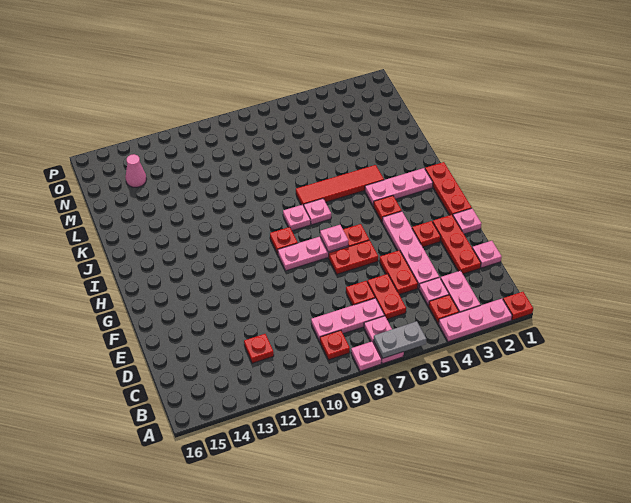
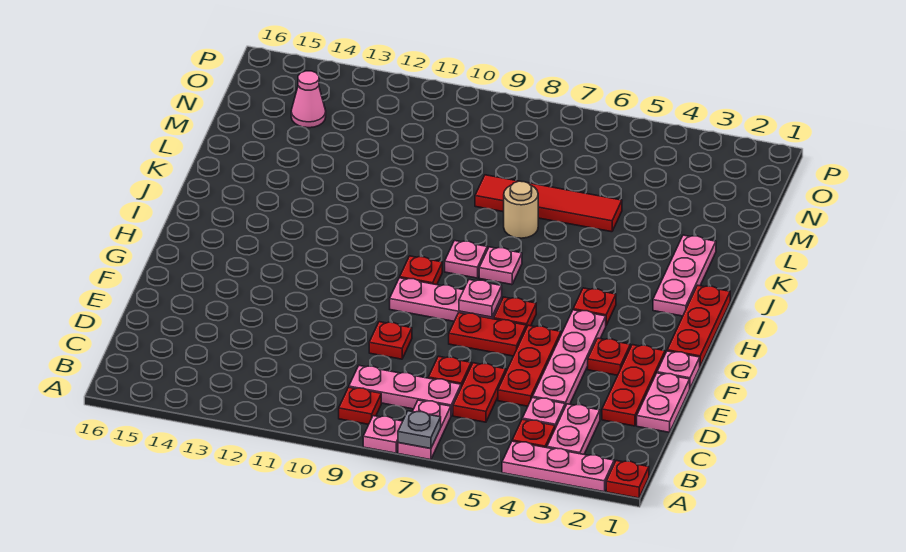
grey plate A6:A7 level 2 -> grey plate A7 level 2
red plate C12 level 1 -> red plate E9 level 1
pink plate D1 level 1 -> pink plate D1:E1 level 1
red plate D5:E5 level 1 -> red plate D5:F5 level 1
pink plate I2:I4 level 1 -> pink plate I2:K2 level 1
red tile J4:J7 level 1 -> red tile L5:L8 level 1
none -> tan round brick K7 level 1

